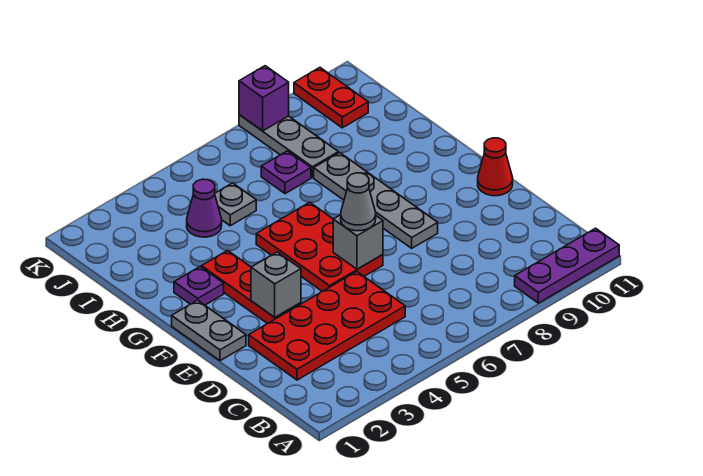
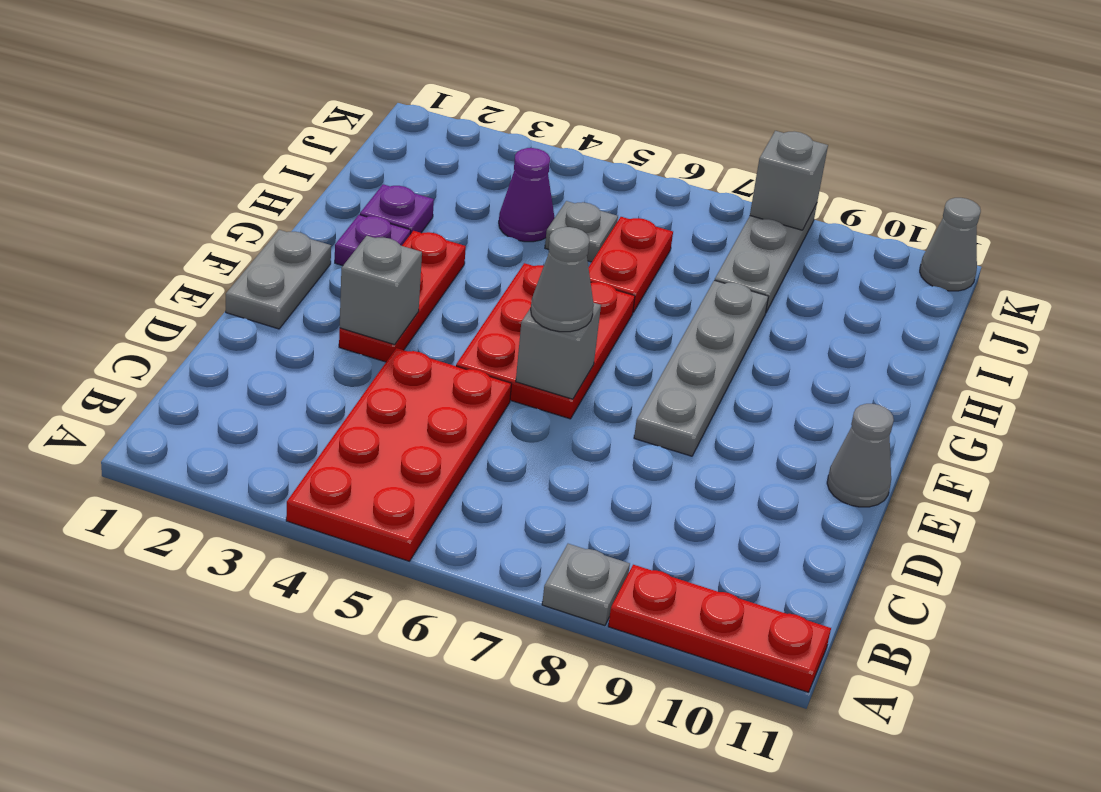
none -> grey plate A8 level 1
purple plate A9:A11 level 1 -> red plate A9:A11 level 1
red plate C2:D5 level 1 -> red plate A4:D5 level 1
red cone E11 level 1 -> grey cone E11 level 1
purple plate I7 level 1 -> purple plate H2 level 1
red plate J10:K10 level 1 -> red plate H6:I6 level 1
purple brick K8 level 2 -> grey brick K8 level 2
none -> grey cone K11 level 1

